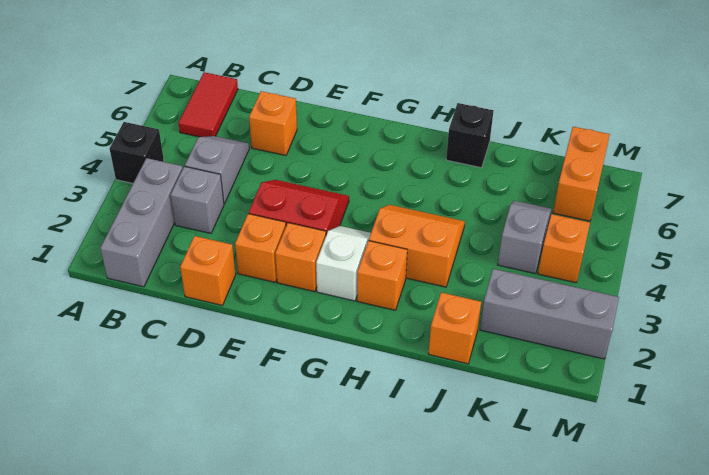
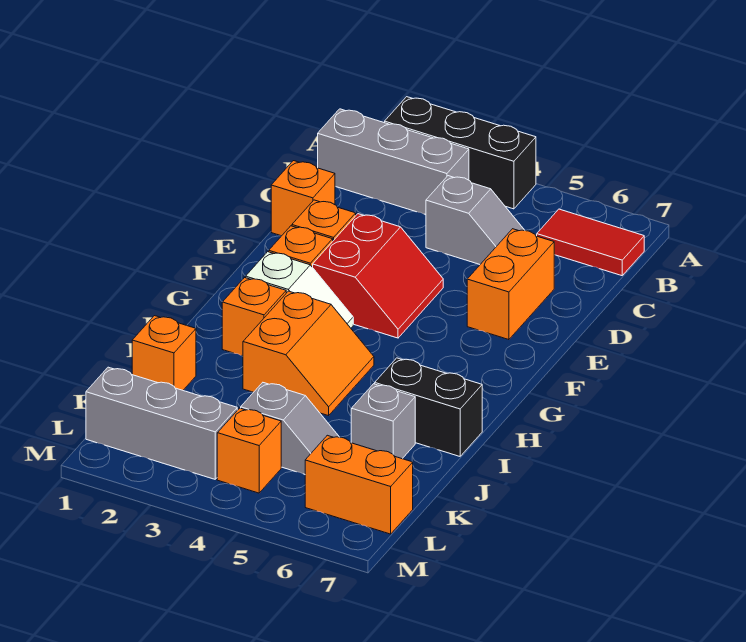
black brick A4 level 1 -> black brick A2:A4 level 1
grey brick C3 level 1 -> grey brick J6 level 1
orange brick D6 level 1 -> orange brick D6:E6 level 1
black brick I7 level 1 -> black brick I6:I7 level 1
grey brick K2:M2 level 1 -> grey brick L1:L3 level 1

